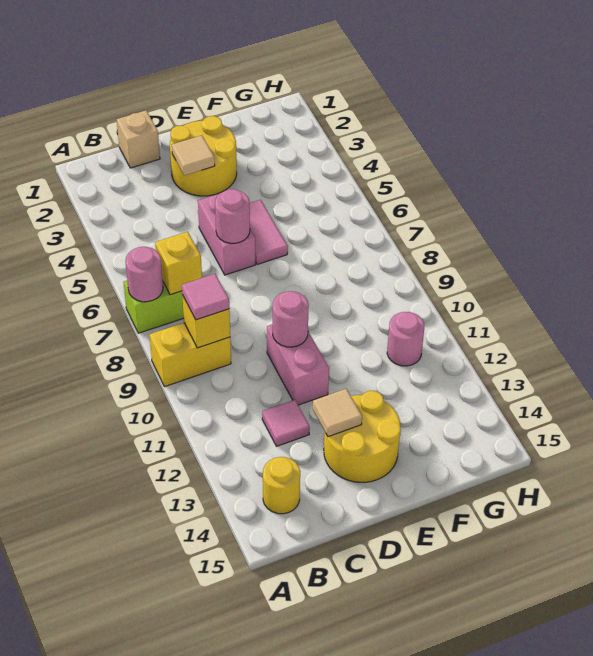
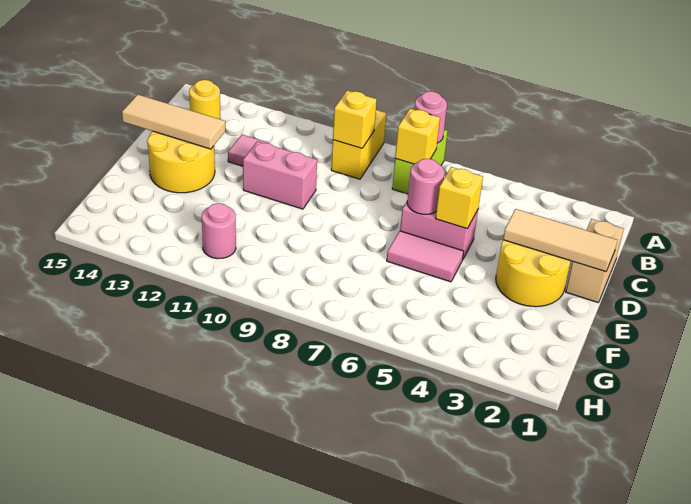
pink tile B9 level 3 -> none
tan brick C1 level 1 -> tan brick C1:D1 level 1
tan tile D3 level 2 -> tan tile D1:D3 level 2
none -> yellow brick D5 level 2
pink round brick D10 level 2 -> none
tan tile D13 level 2 -> tan tile D13:D15 level 2

